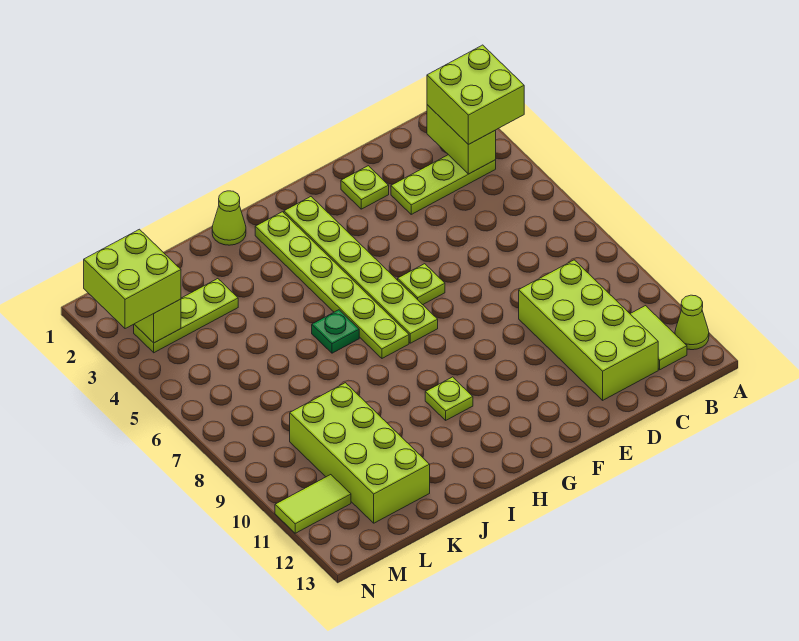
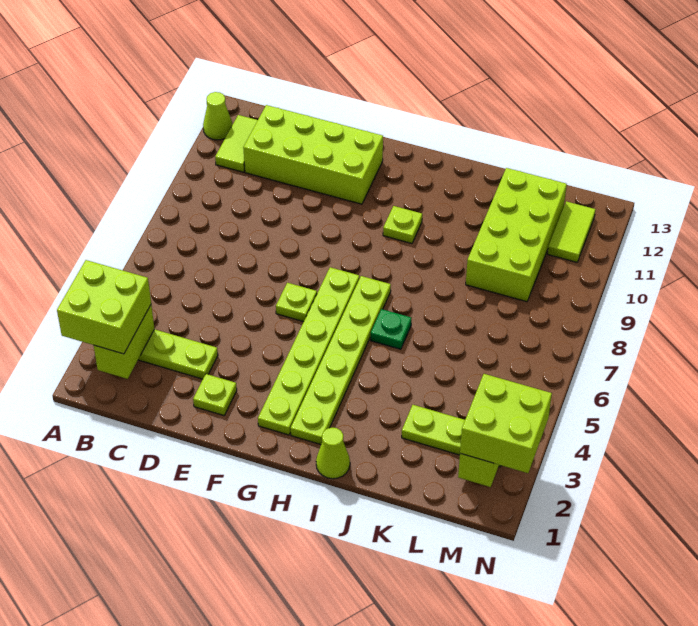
lime brick C9:D12 level 1 -> lime brick C11:F12 level 1
lime tile M11:N11 level 1 -> lime tile M11:M12 level 1

